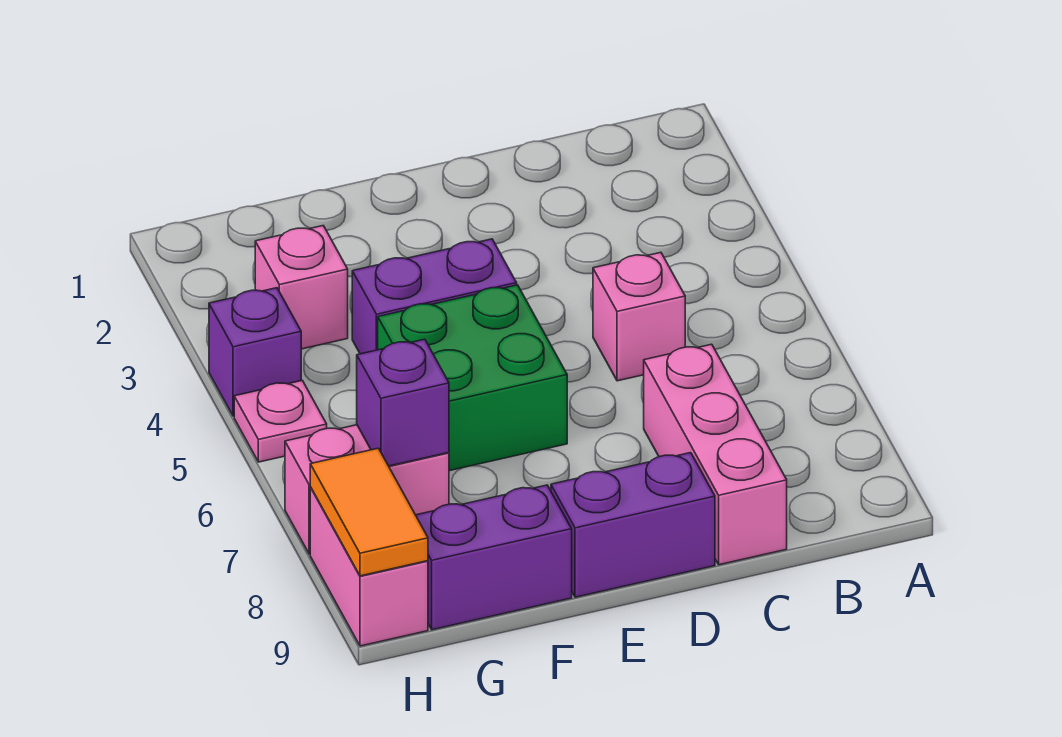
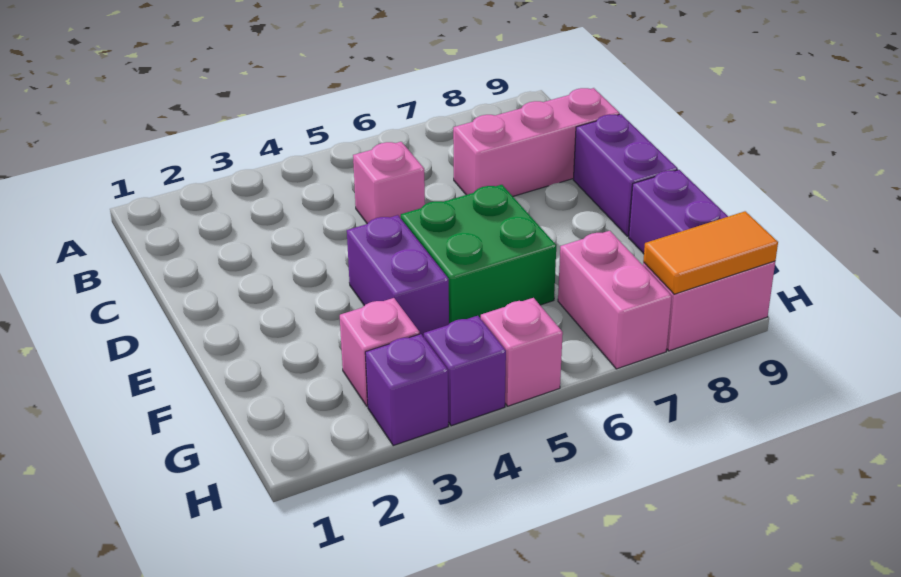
purple brick G7 level 2 -> purple brick H3 level 1
pink plate H5 level 1 -> pink brick H5 level 1

